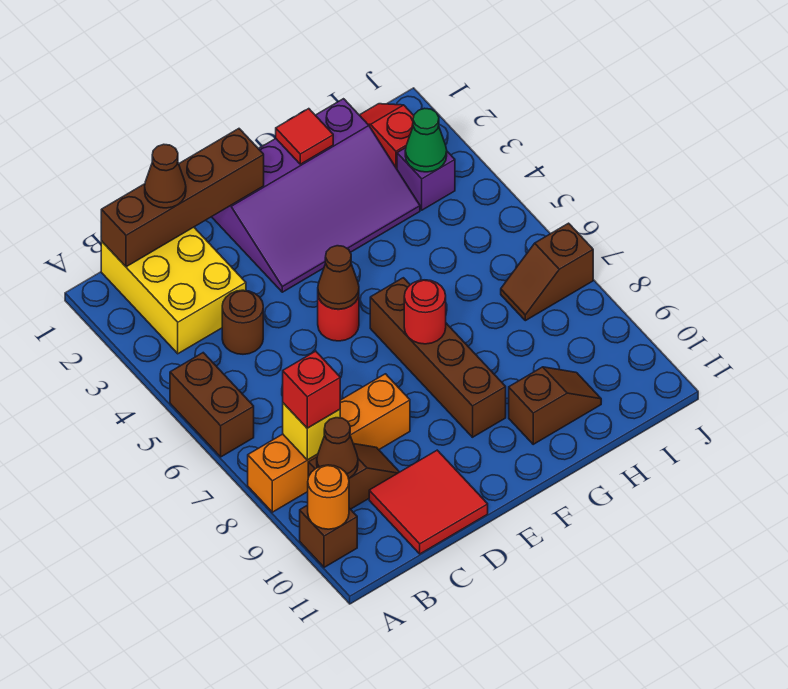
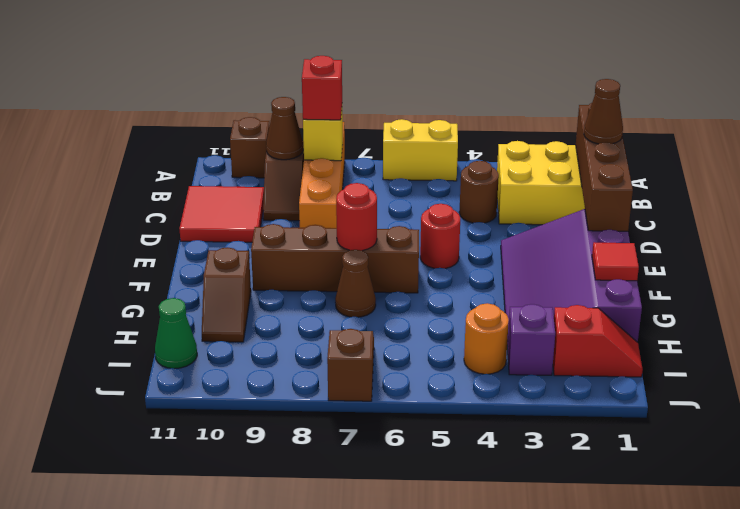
brown brick A5:A6 level 1 -> yellow brick A5:A6 level 1
orange round brick A10 level 2 -> orange round brick I4 level 1
brown cone E5 level 2 -> brown cone G7 level 1
green cone I3 level 2 -> green cone I11 level 1

